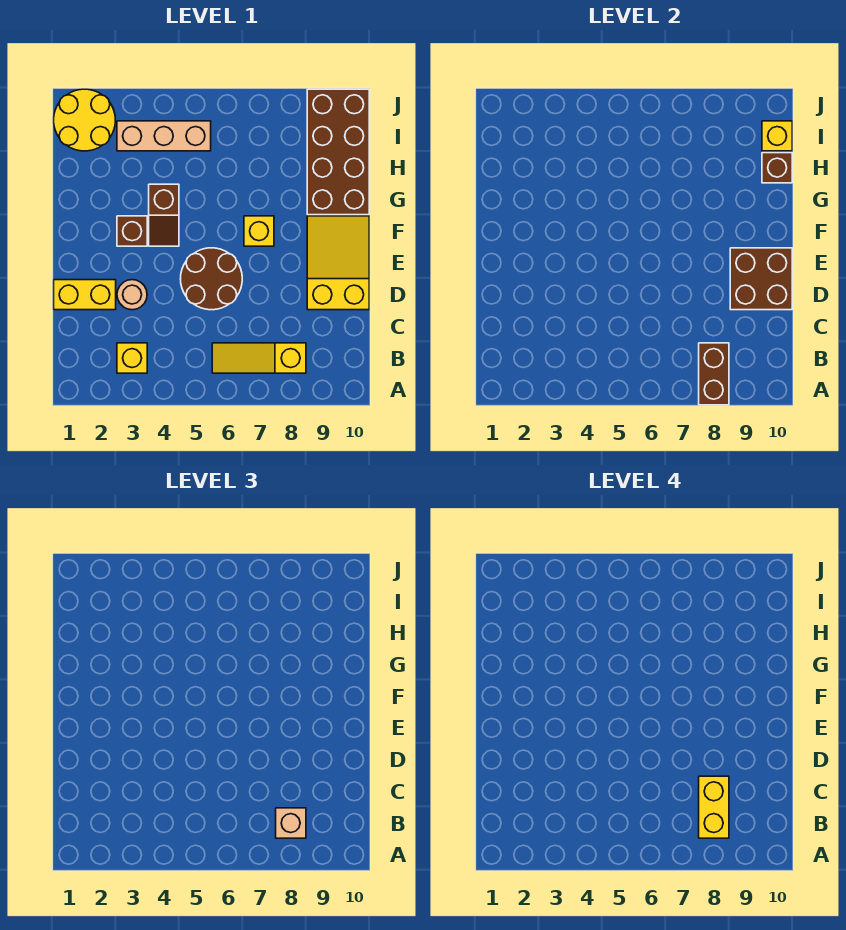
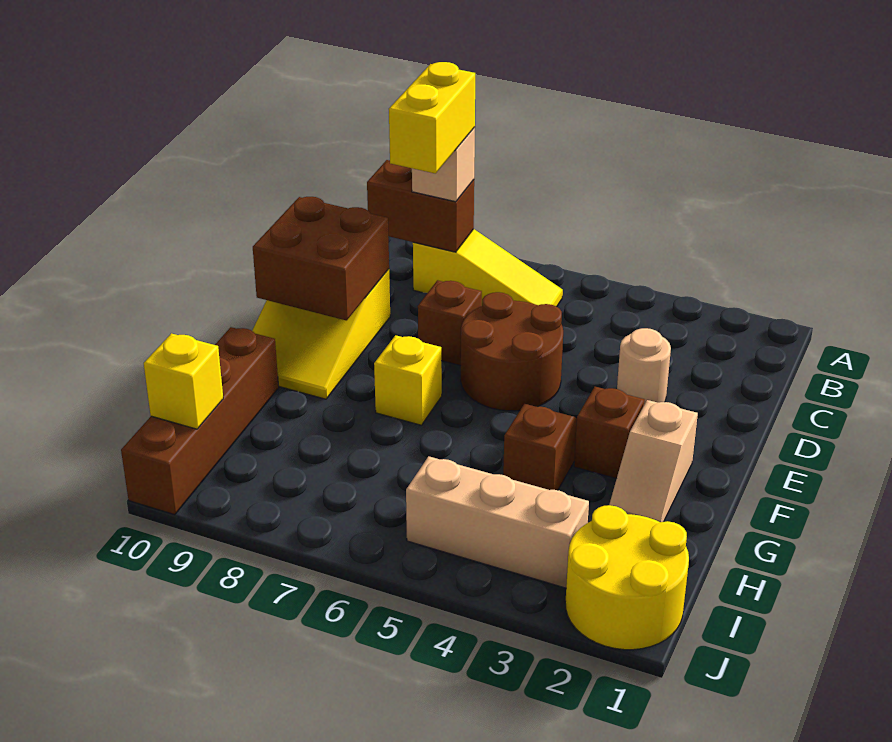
brown brick A8:B8 level 2 -> brown brick B8:B9 level 2
yellow brick B3 level 1 -> none
yellow brick D1:D2 level 1 -> none
none -> tan slope F2:G2 level 1 top F
brown brick G9:J10 level 1 -> brown brick G10:J10 level 1
brown brick H10 level 2 -> brown brick D7 level 1

